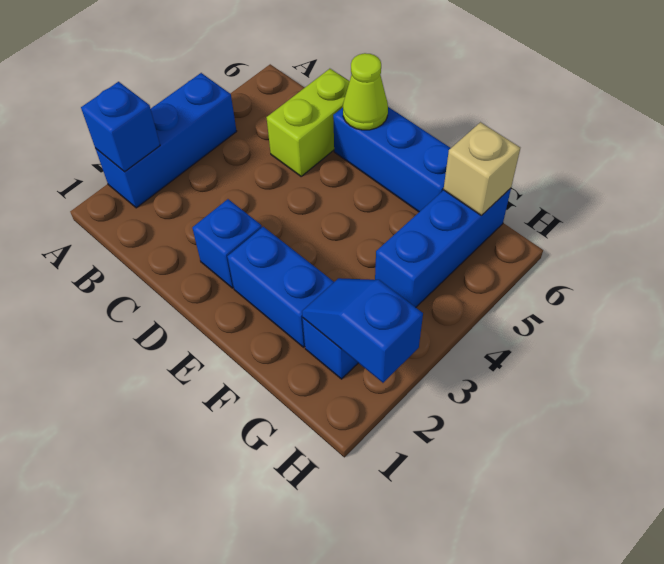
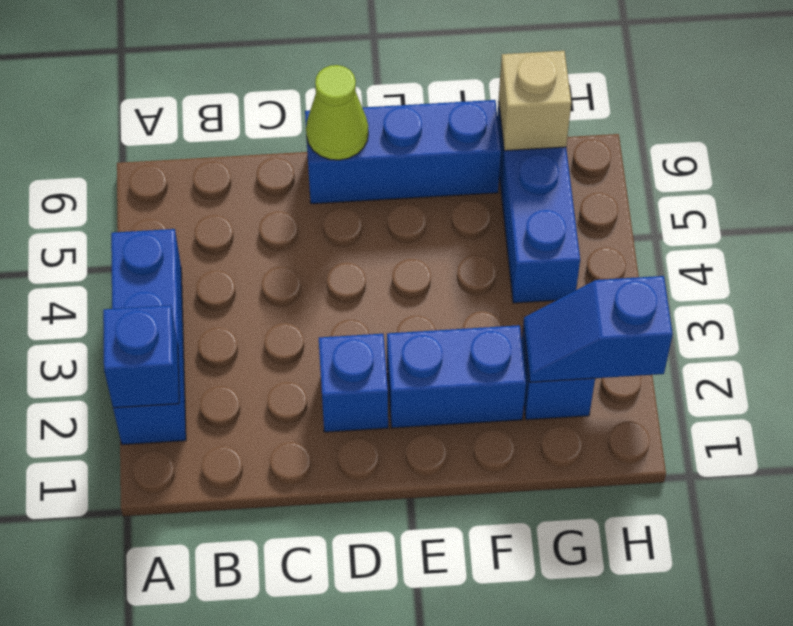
lime brick C5:C6 level 1 -> none

